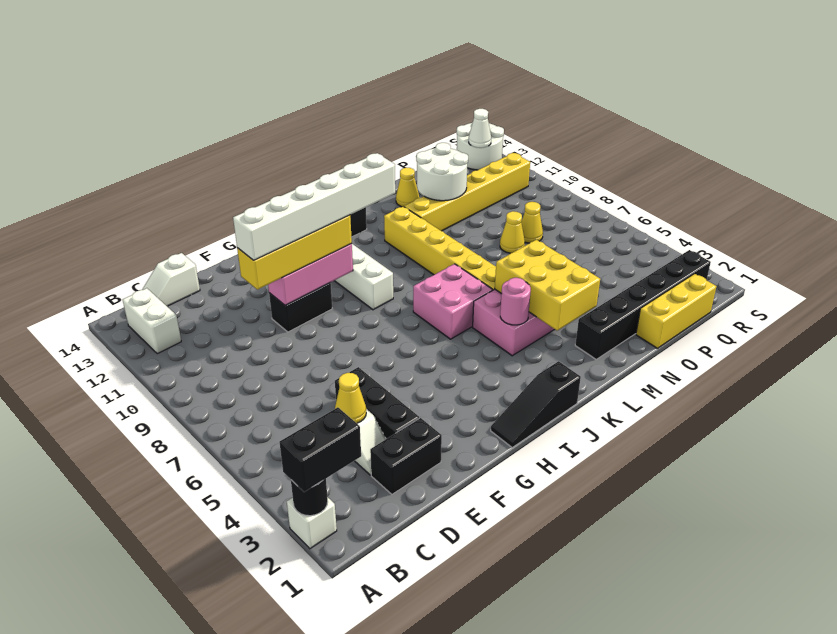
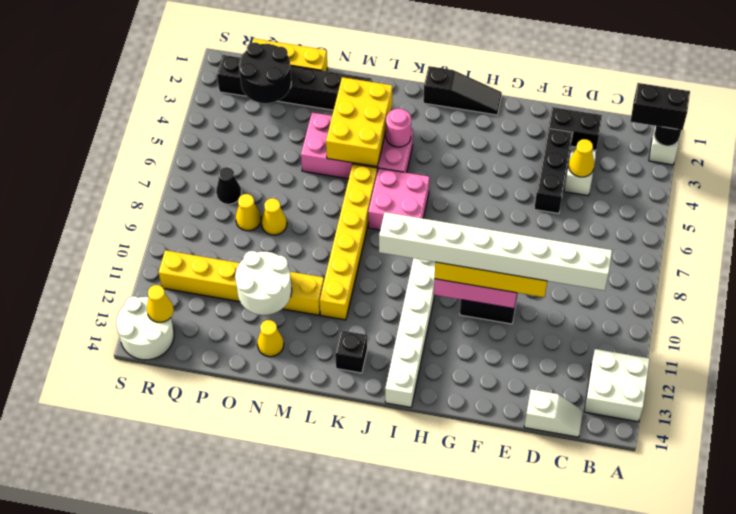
white brick B12:B13 level 1 -> white brick A12:B13 level 1
white brick E10:J10 level 4 -> white brick C10:J10 level 4
none -> black round brick P2:Q3 level 2
none -> black cone Q7 level 1
white cone R13 level 2 -> yellow cone R13 level 2

